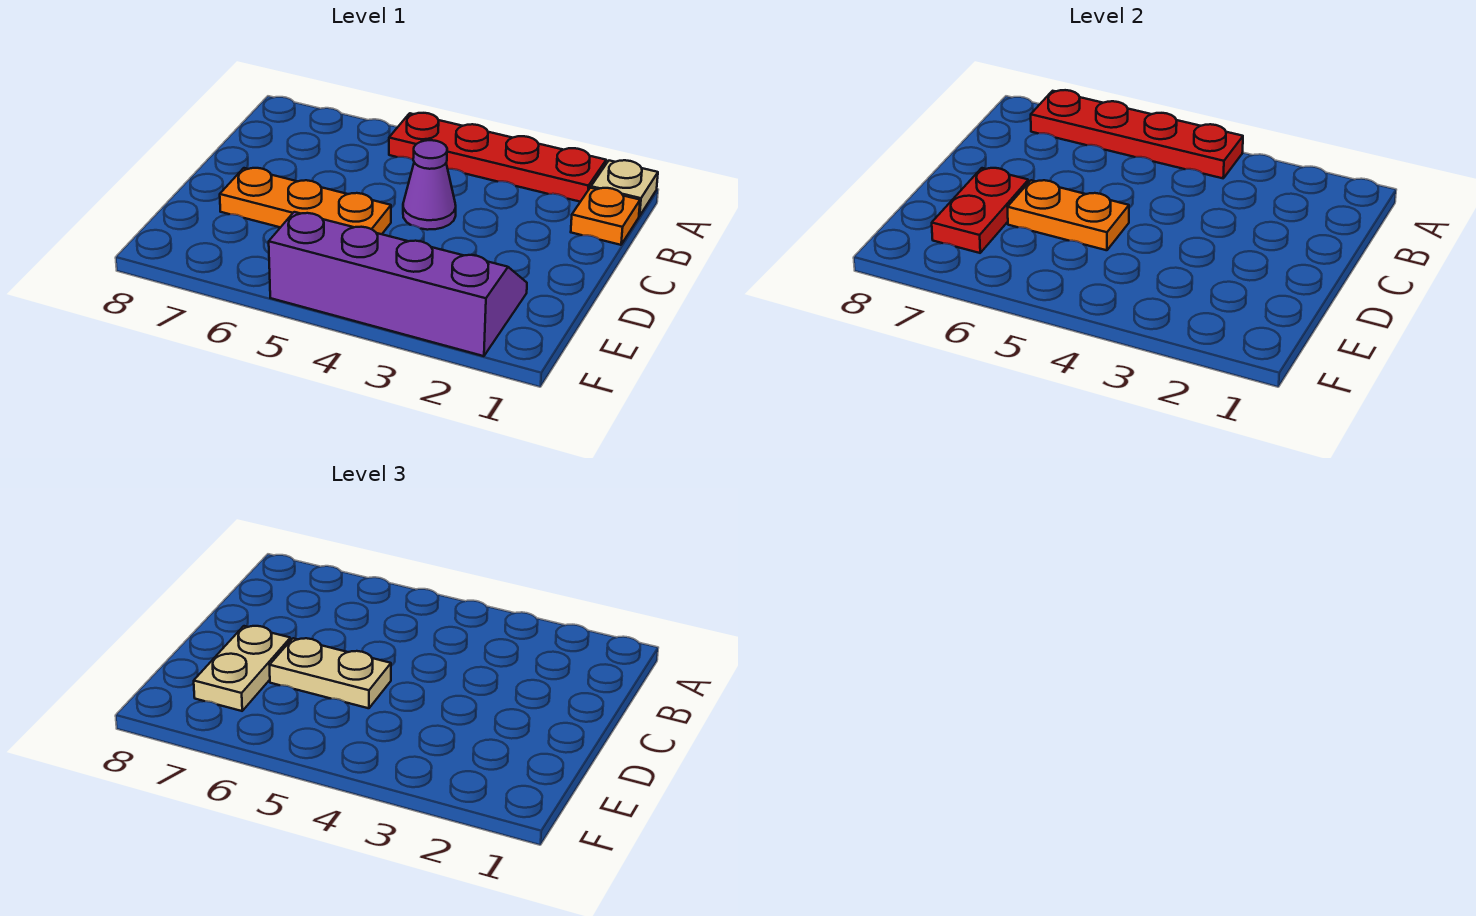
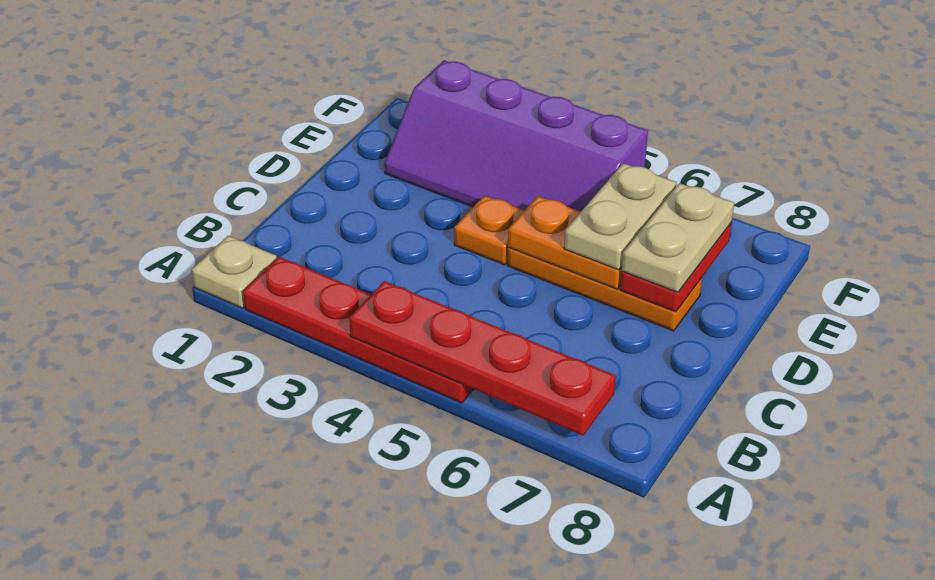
orange plate B1 level 1 -> orange plate D4 level 1
purple cone C4 level 1 -> none
tan plate D5:D6 level 3 -> tan plate D6:E6 level 3

